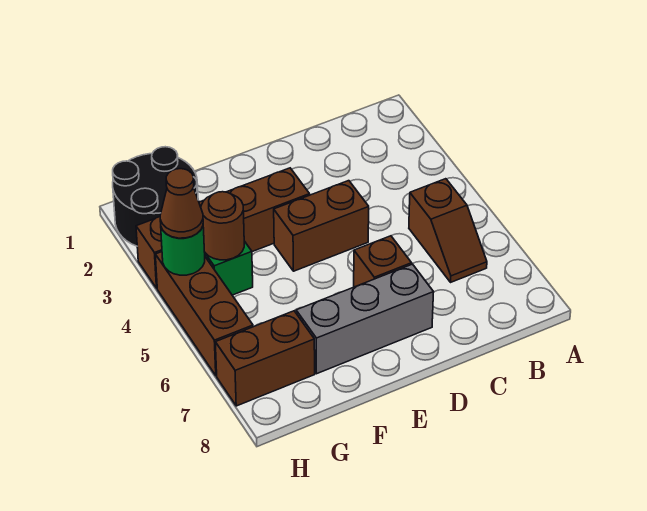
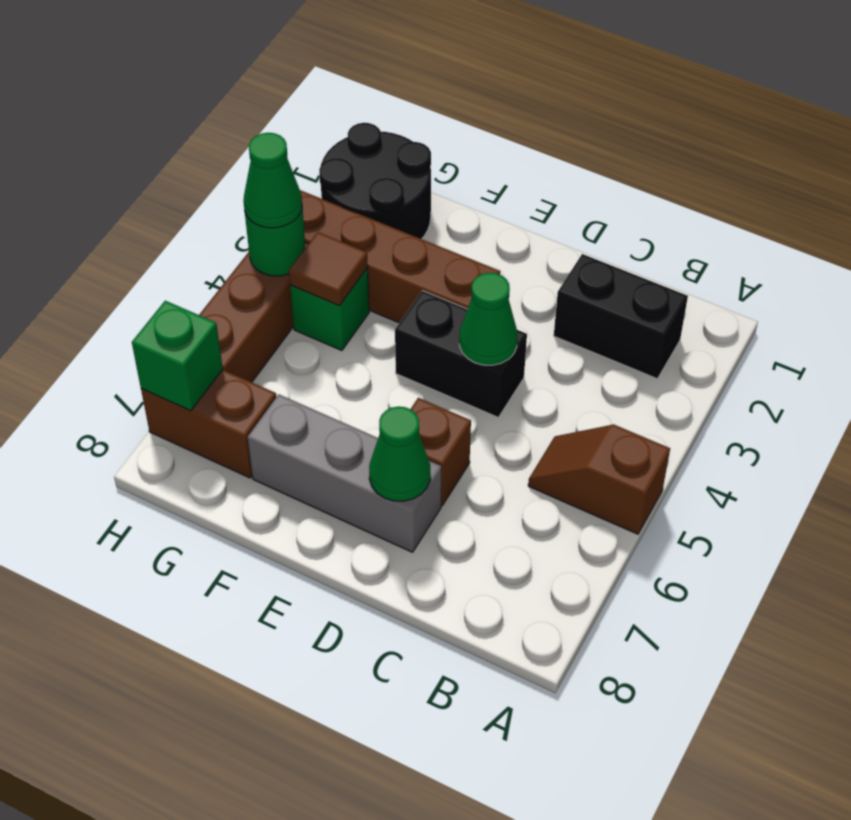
none -> black brick B2:C2 level 1
brown slope B5:B6 level 1 top 5 -> brown slope A5:B5 level 1 top A
brown brick D4:E4 level 1 -> black brick D4:E4 level 1
none -> green cone D4 level 2
none -> green cone D7 level 2
brown round brick G4 level 2 -> brown tile G4 level 2
brown cone H4 level 3 -> green cone H4 level 3
none -> green brick H7 level 2

